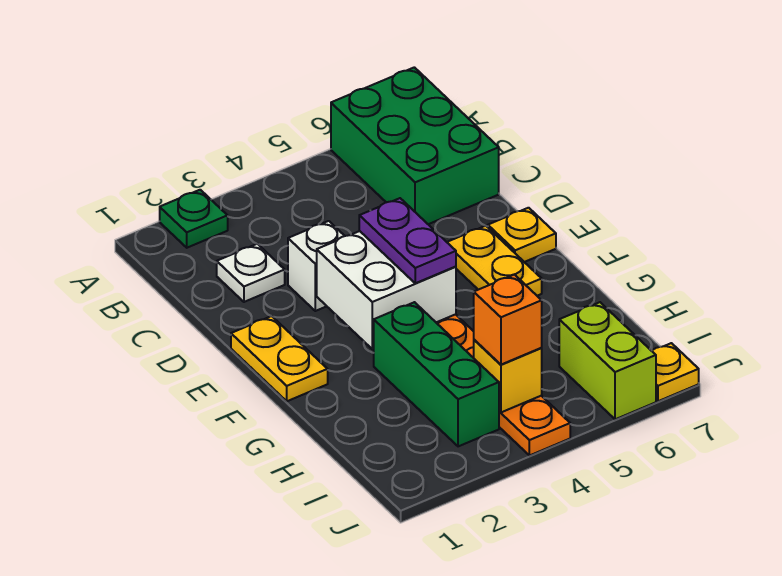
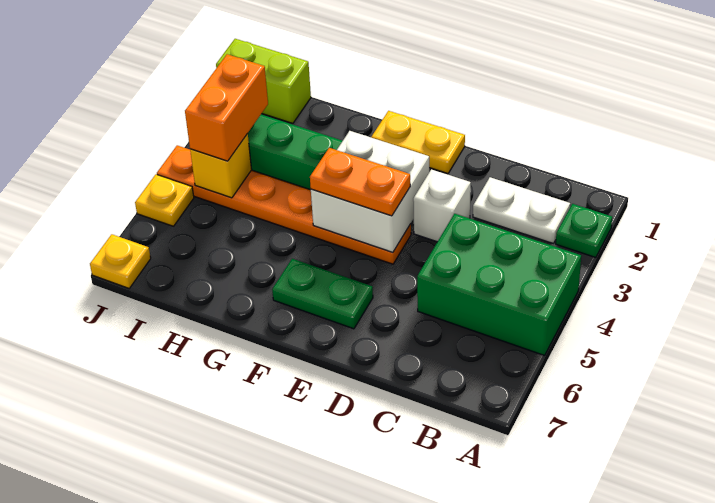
green brick A6:C7 level 1 -> green brick A4:C5 level 1
white plate C2 level 1 -> white plate B2:C2 level 1
purple plate E4:F4 level 3 -> orange plate E4:F4 level 3
yellow plate E6:F6 level 1 -> green plate E6:F6 level 1
yellow plate E7 level 1 -> yellow plate J5 level 1
orange brick I4 level 3 -> orange brick I3:I4 level 3
lime brick I6:J6 level 1 -> lime brick I1:J1 level 1

